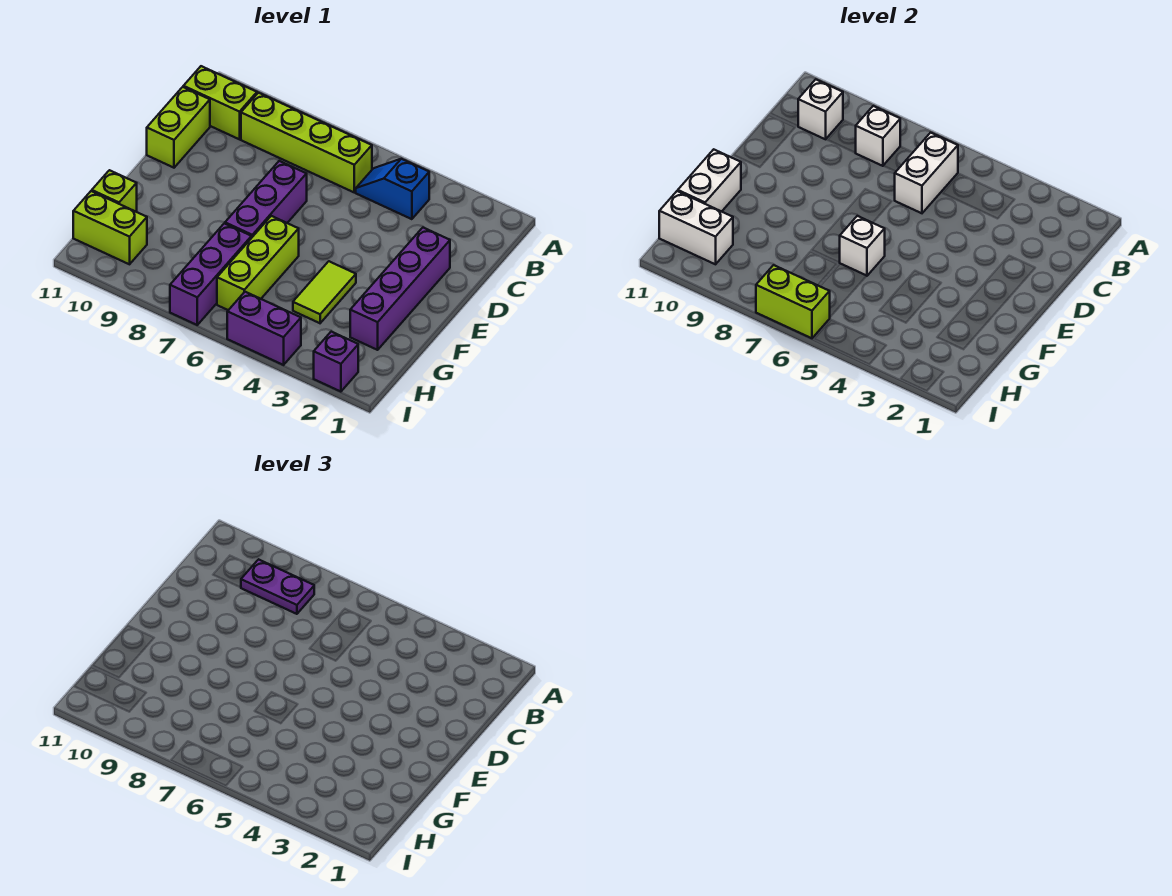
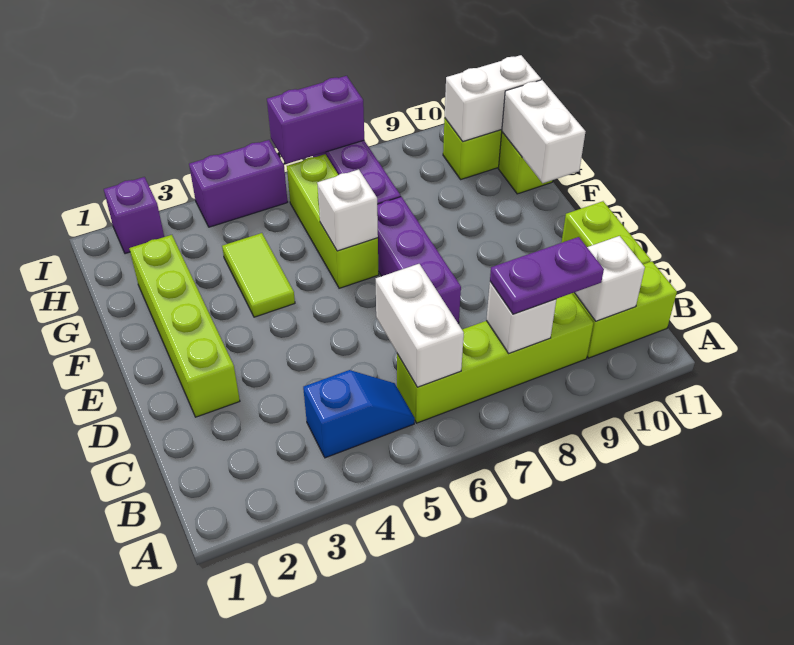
purple brick D2:G2 level 1 -> lime brick D2:G2 level 1
lime brick I6:I7 level 2 -> purple brick I6:I7 level 2

